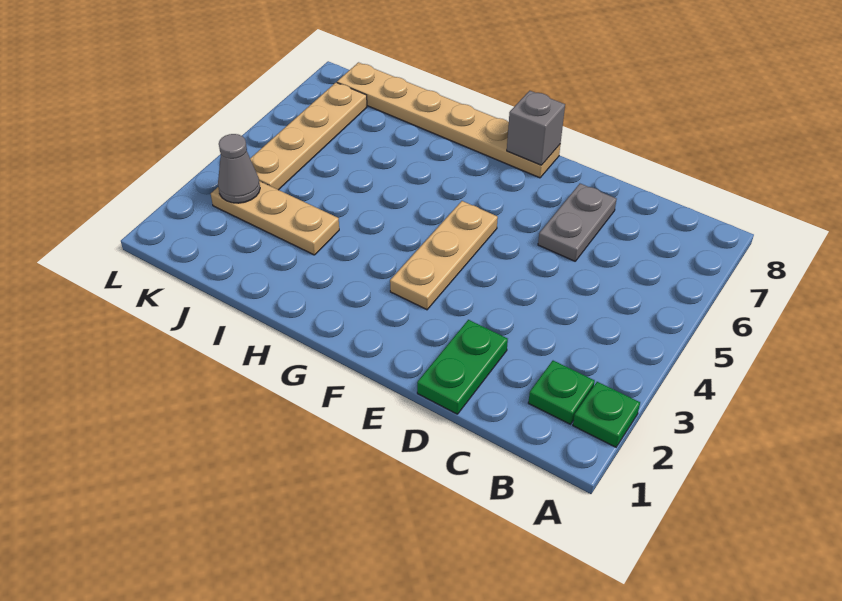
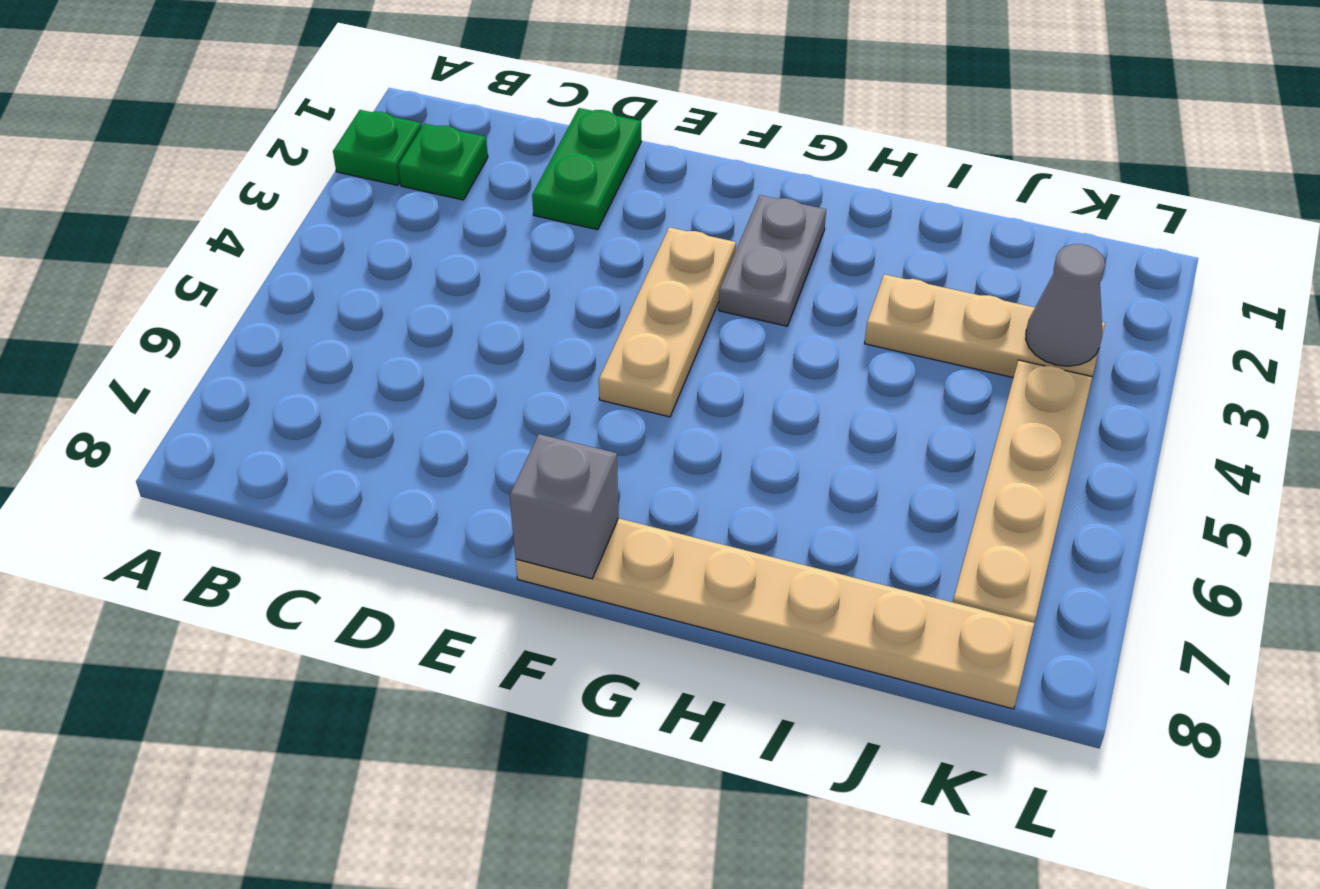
grey plate D6:D7 level 1 -> grey plate G2:G3 level 1

